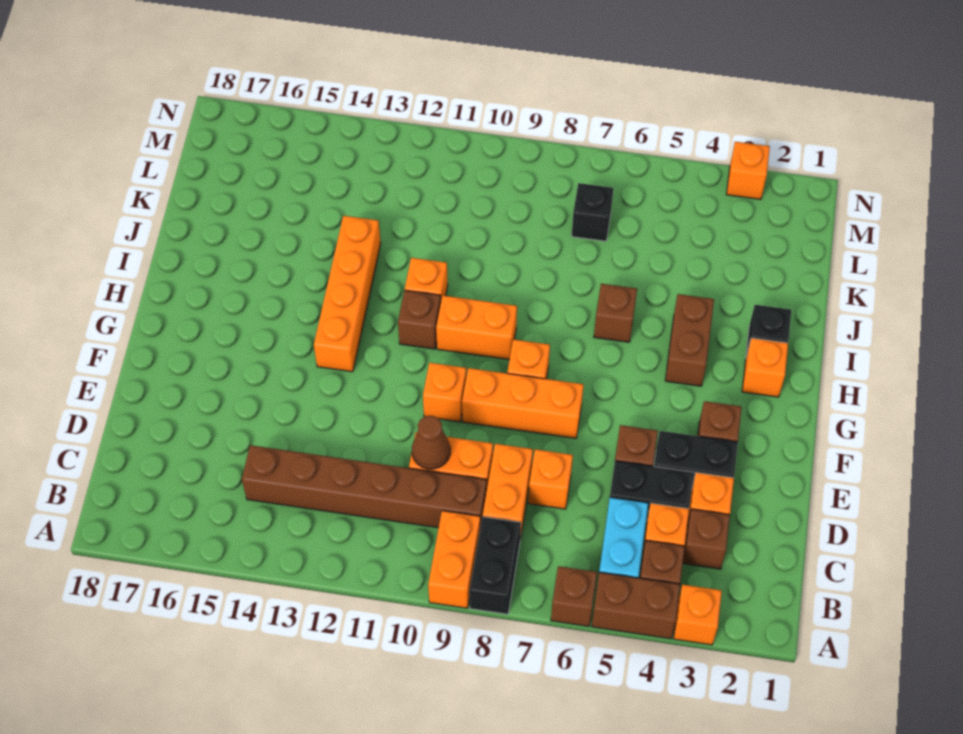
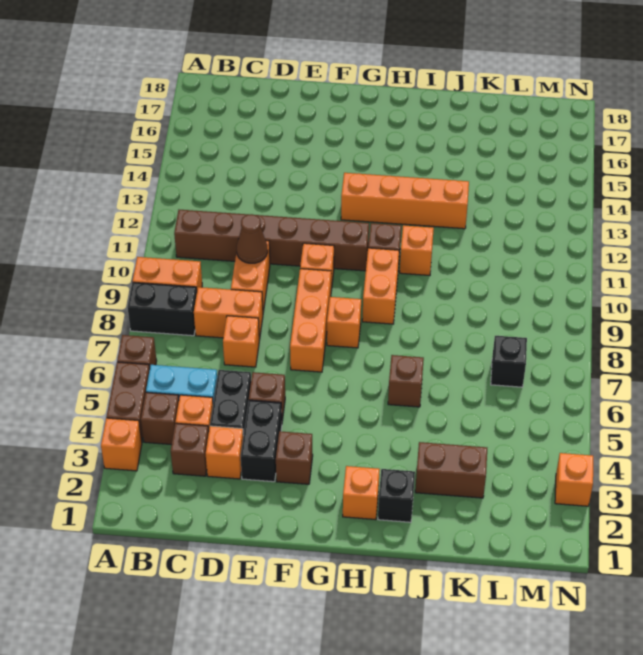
brown brick C9:C14 level 1 -> brown brick B11:G11 level 1
brown brick H4:I4 level 1 -> brown brick J3:K3 level 1

